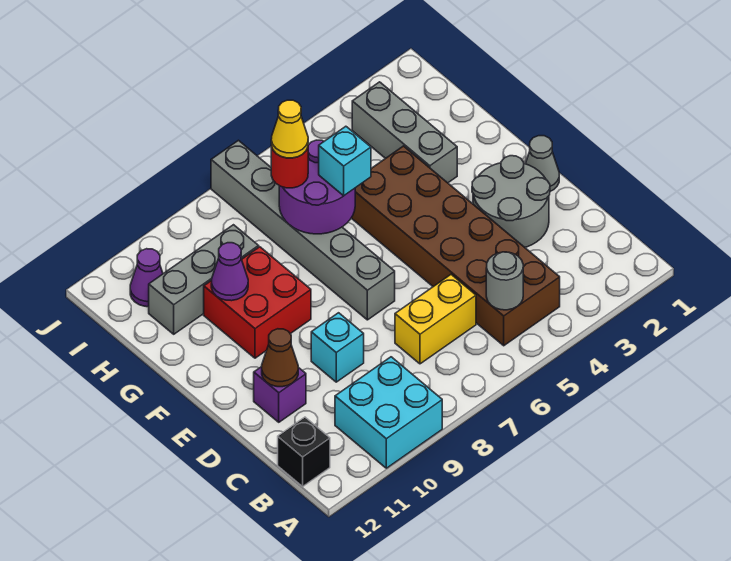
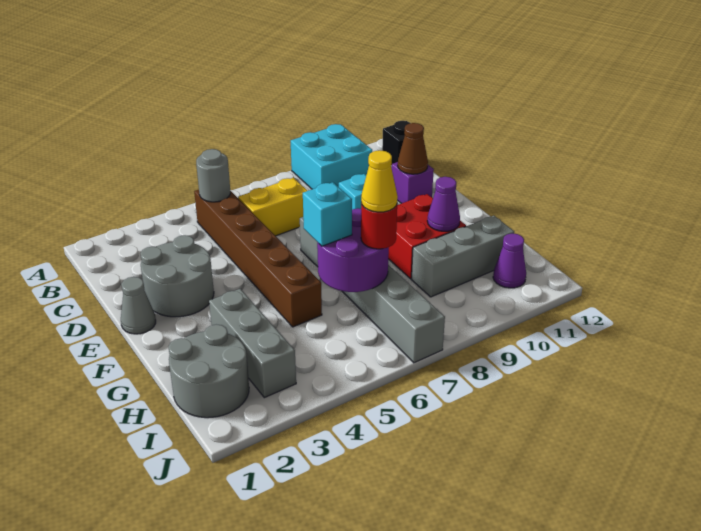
brown brick B4:G5 level 1 -> brown brick B5:G5 level 1
none -> grey round brick H1:I2 level 1

